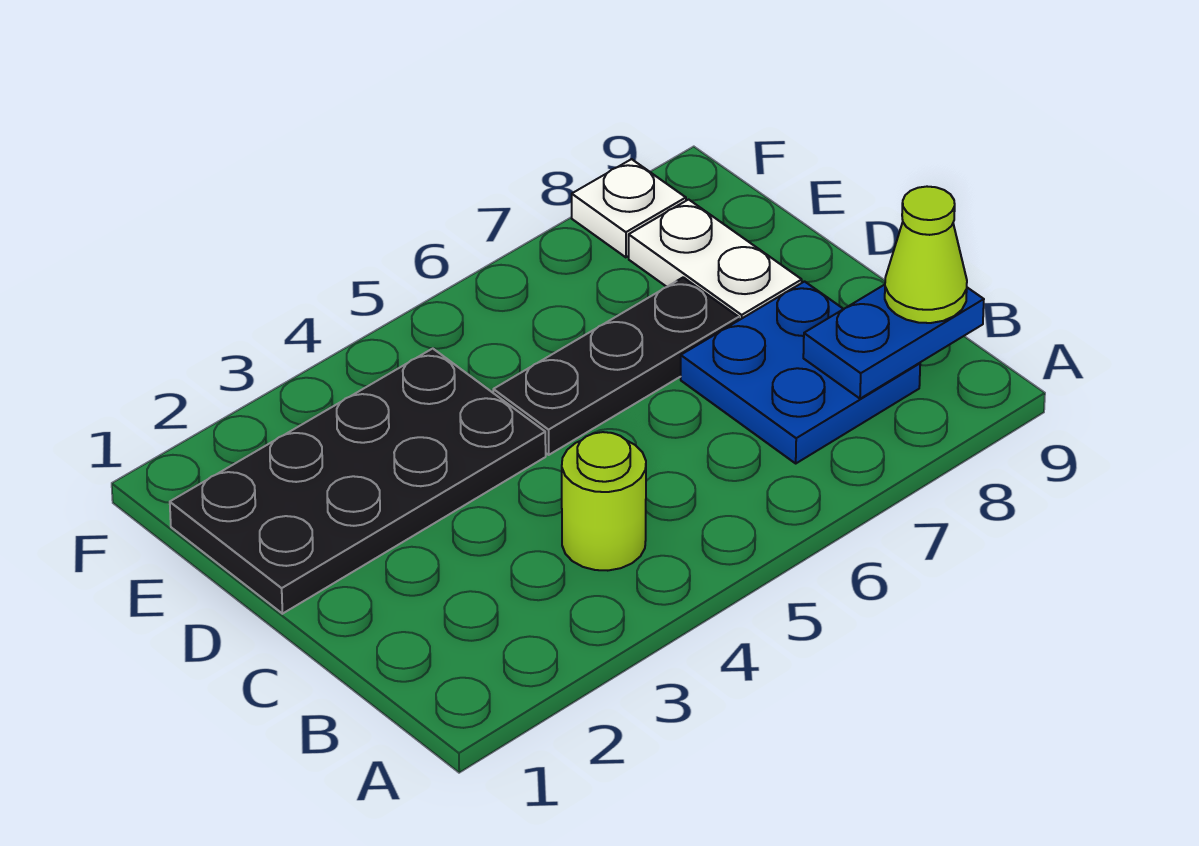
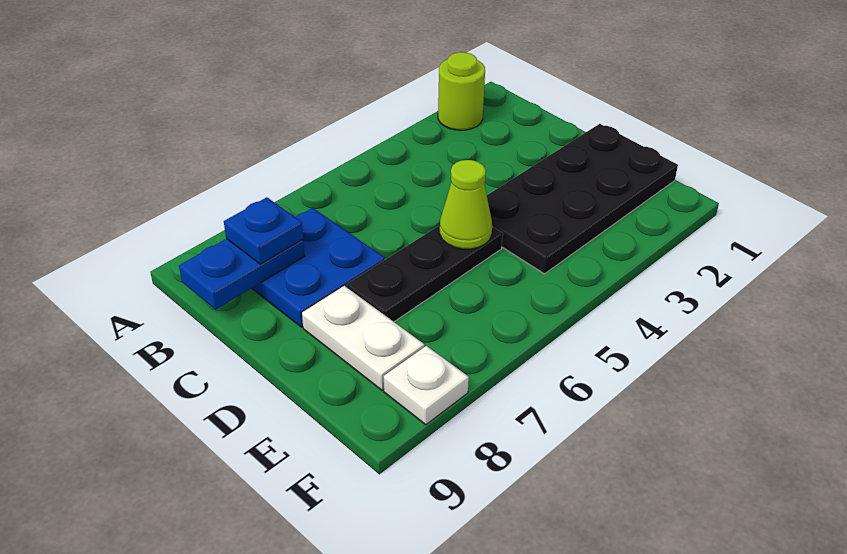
lime round brick B4 level 1 -> lime round brick A2 level 1
none -> blue plate B8 level 3
lime cone B9 level 3 -> lime cone D5 level 2

